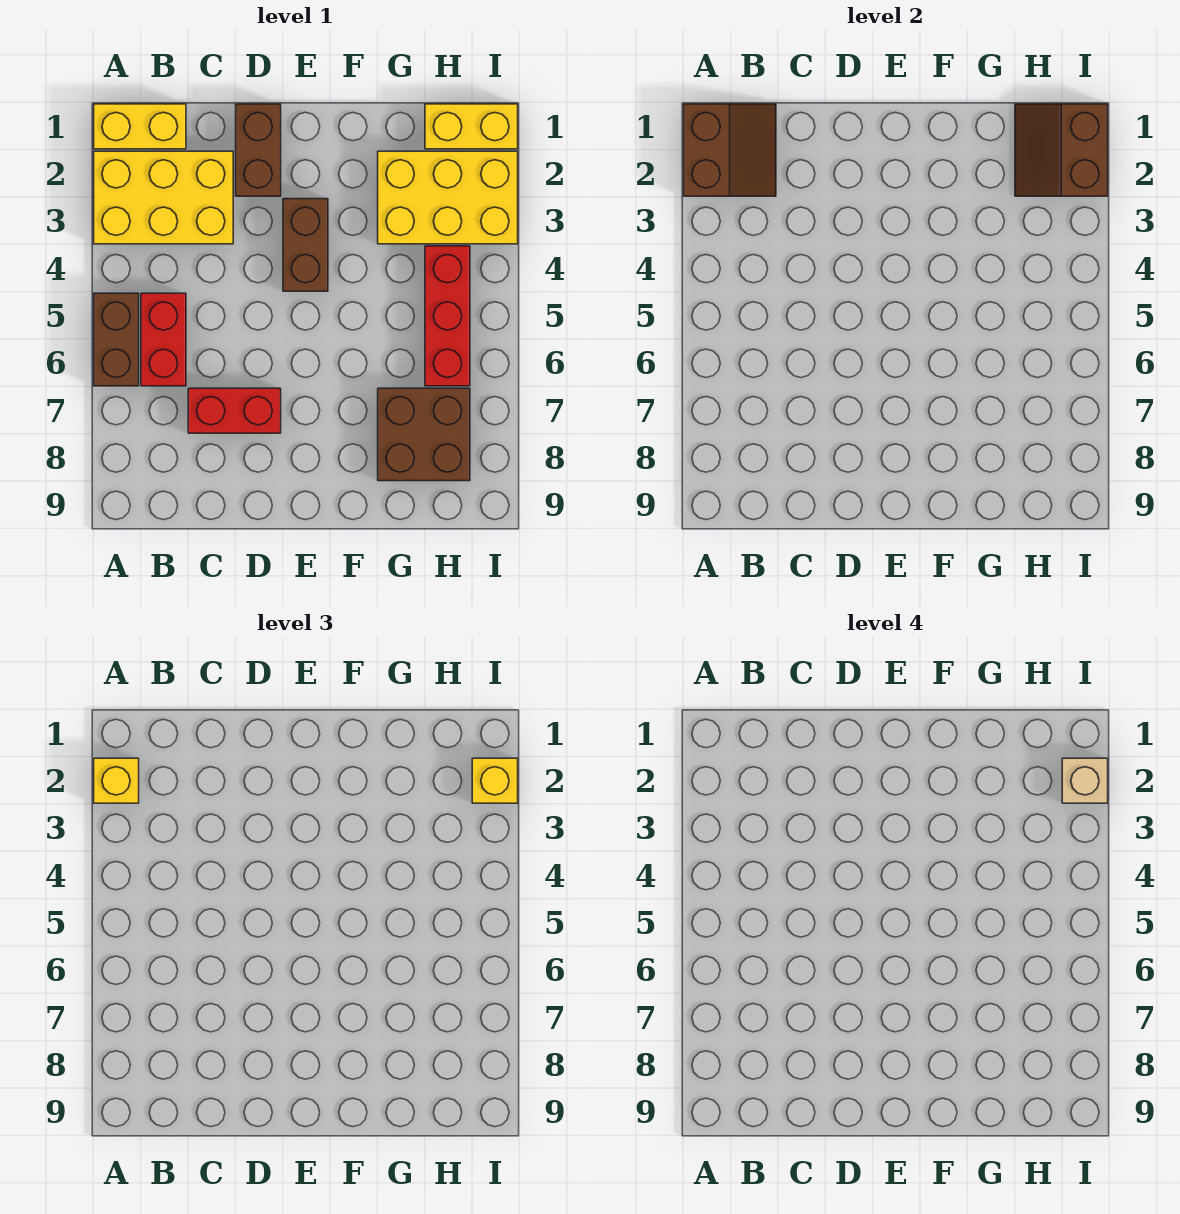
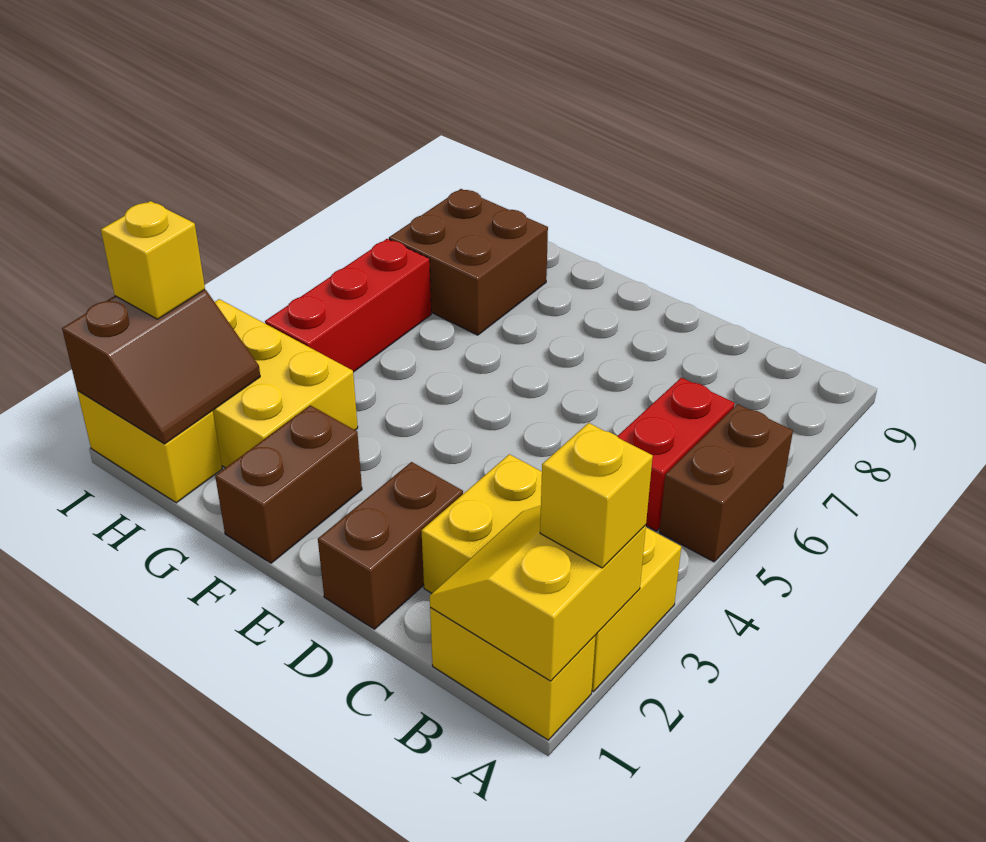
brown slope A1:B2 level 2 top A -> yellow slope A1:B2 level 2 top A
red brick C7:D7 level 1 -> none
brown brick E3:E4 level 1 -> brown brick F1:F2 level 1
tan brick I2 level 4 -> none

